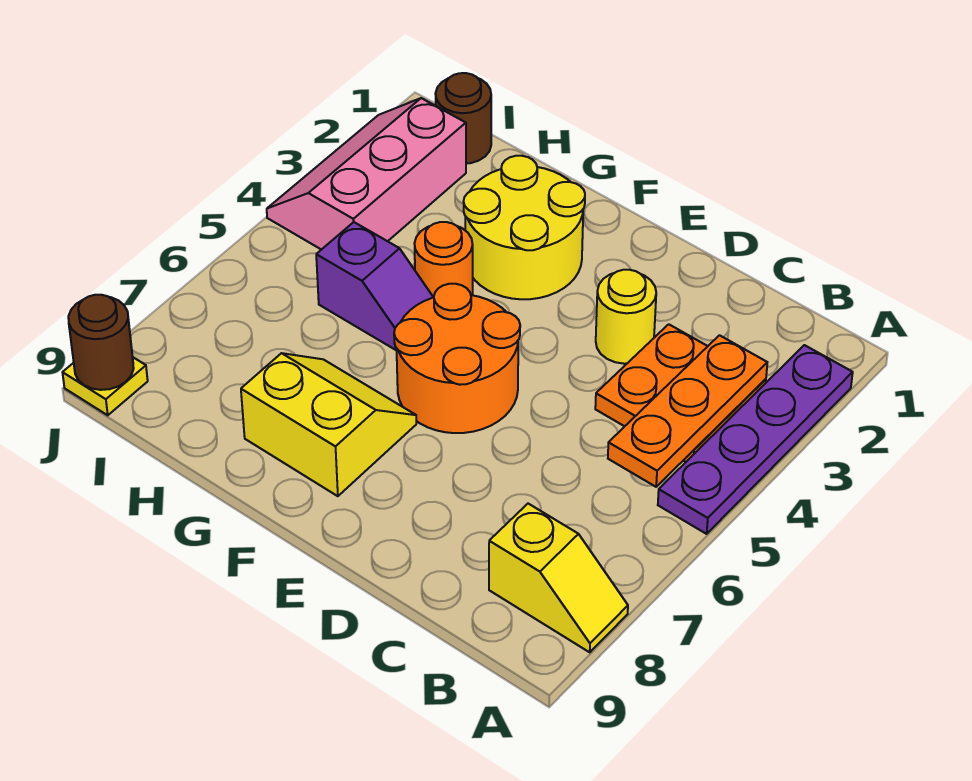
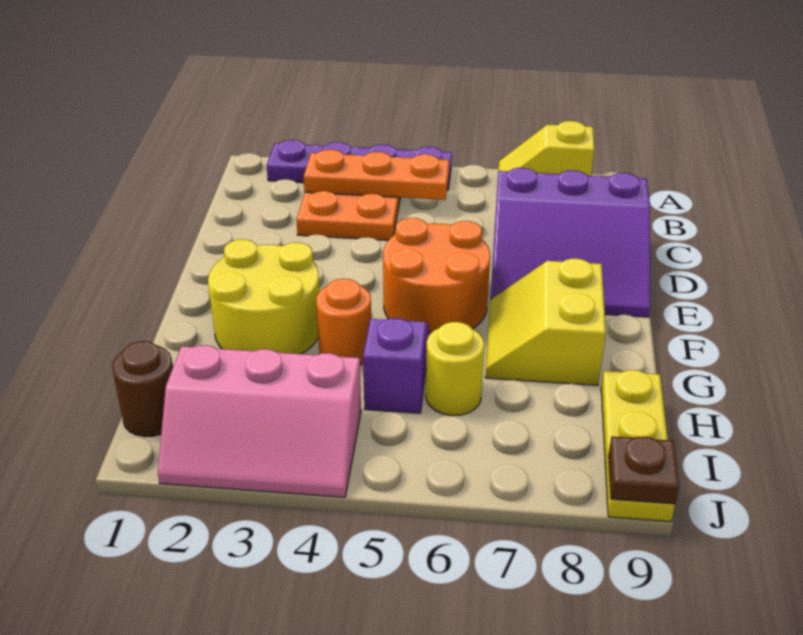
yellow slope A8:B8 level 1 top B -> yellow slope A7:A8 level 1 top 8
none -> purple slope C7:E9 level 1 top C
yellow round brick D3 level 1 -> yellow round brick H6 level 1
yellow plate J9 level 1 -> yellow plate H9:J9 level 1
brown round brick J9 level 2 -> brown plate J9 level 2

